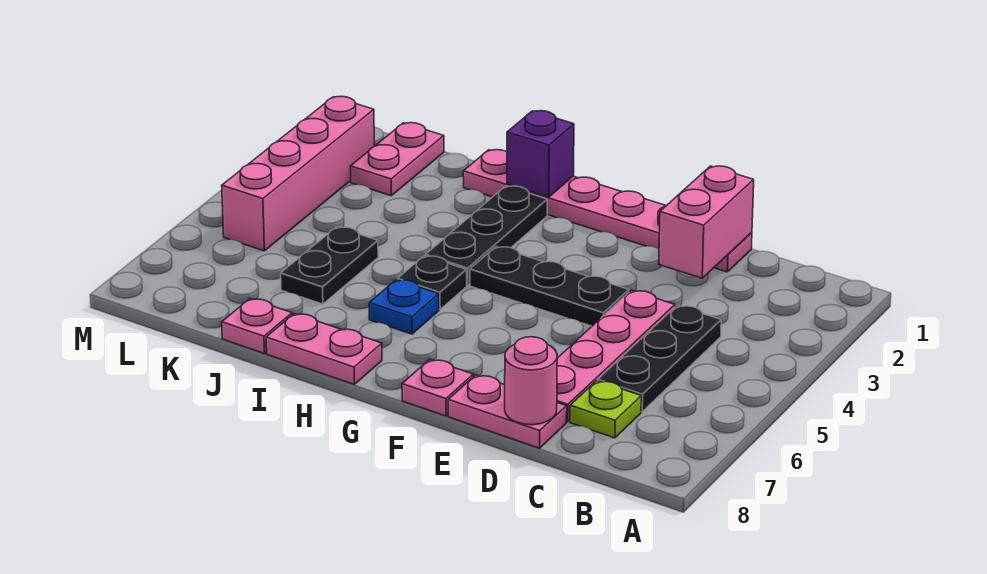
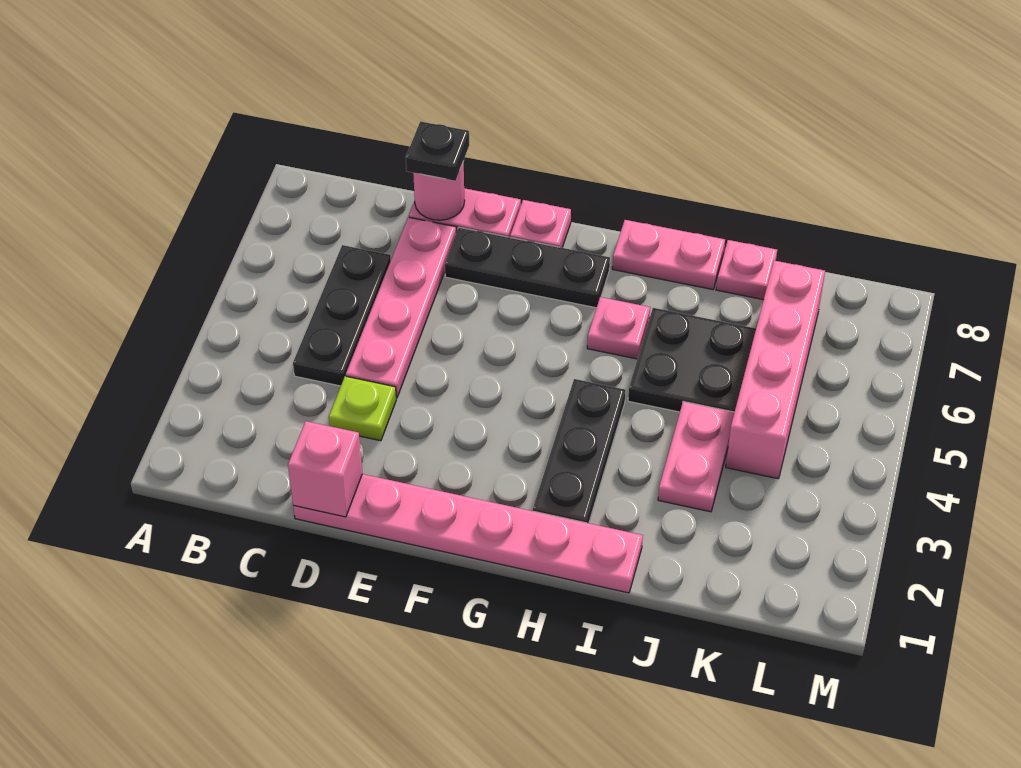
lime plate C7 level 1 -> lime plate D3 level 1
pink brick D1:D2 level 2 -> pink brick D1 level 2
black plate E4:G4 level 1 -> black plate E7:G7 level 1
purple brick H1 level 2 -> none
black plate H5 level 1 -> black plate D8 level 3
blue plate H6 level 1 -> pink plate H6 level 1
black plate J5:J6 level 1 -> black plate I5:J6 level 1
pink plate K1:K2 level 1 -> pink plate J3:J4 level 1
pink brick L2:L5 level 1 -> pink brick K4:K7 level 1

